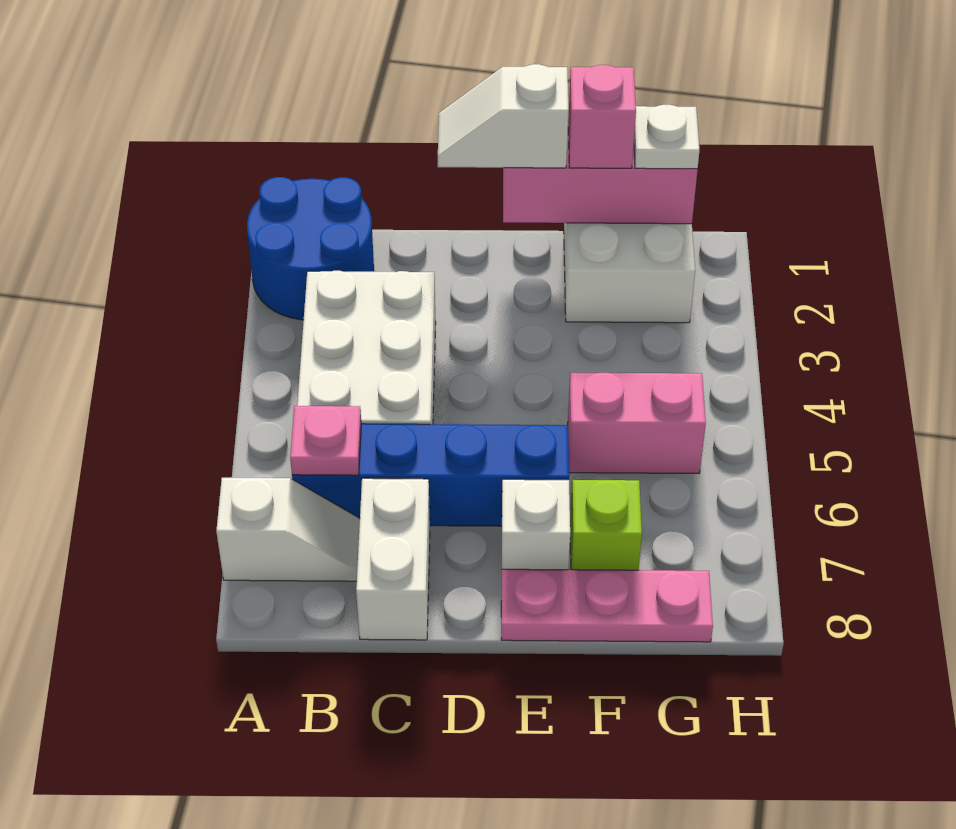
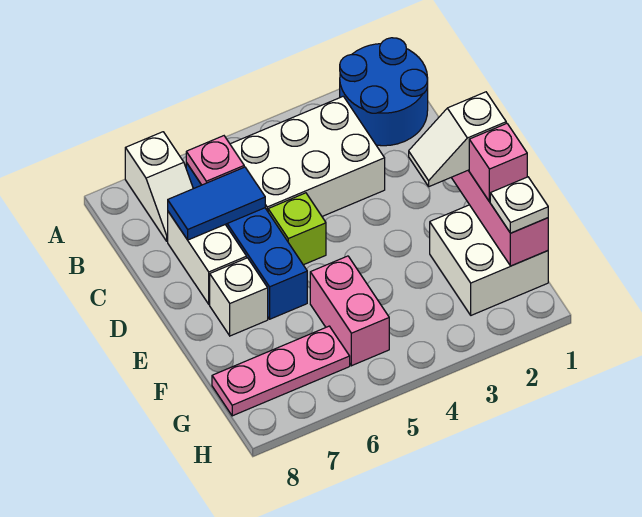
none -> blue tile C6:C7 level 2
white brick C7:C8 level 1 -> white brick C7:D7 level 1
white slope D1:E1 level 3 top E -> white slope E1:E2 level 3 top 1
pink plate E8:G8 level 1 -> pink plate G6:G8 level 1
lime brick F7 level 1 -> lime brick D5 level 1

